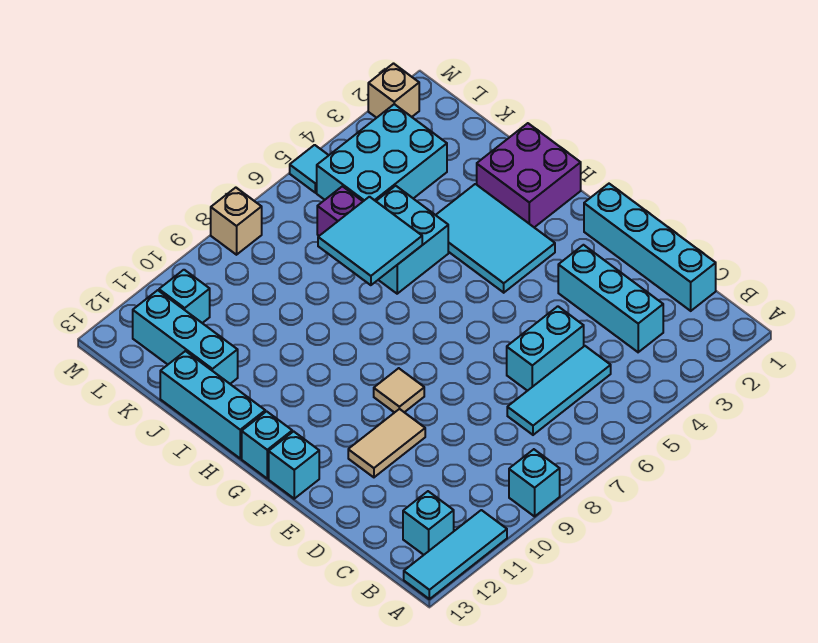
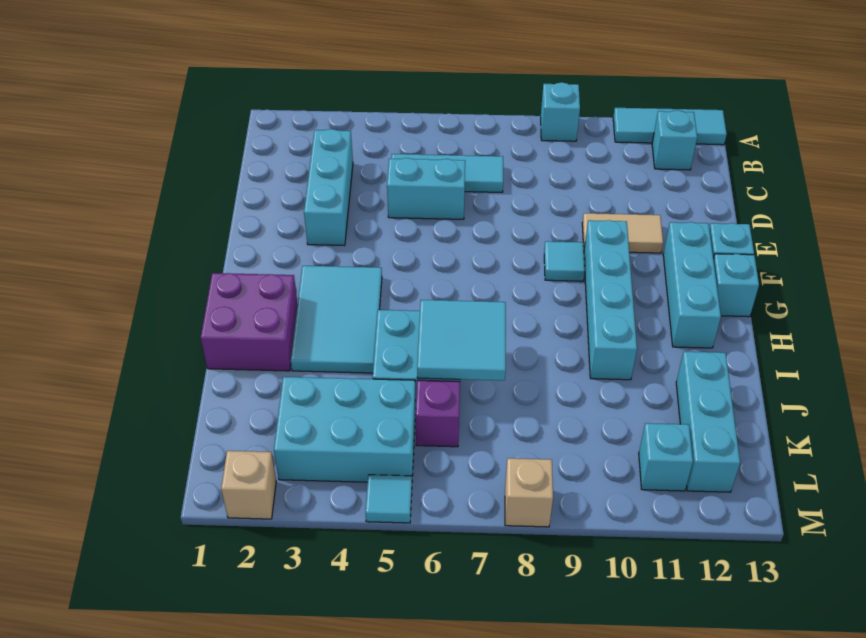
cyan brick C1:F1 level 1 -> cyan brick F10:I10 level 1
tan tile F9 level 1 -> cyan tile F9 level 1
cyan brick H13:J13 level 1 -> cyan brick F12:H12 level 1

